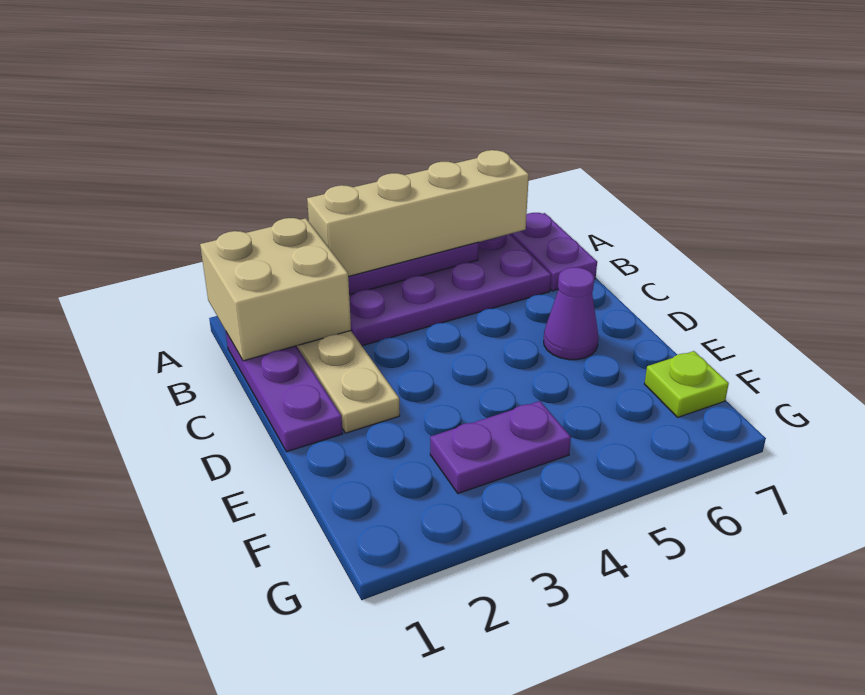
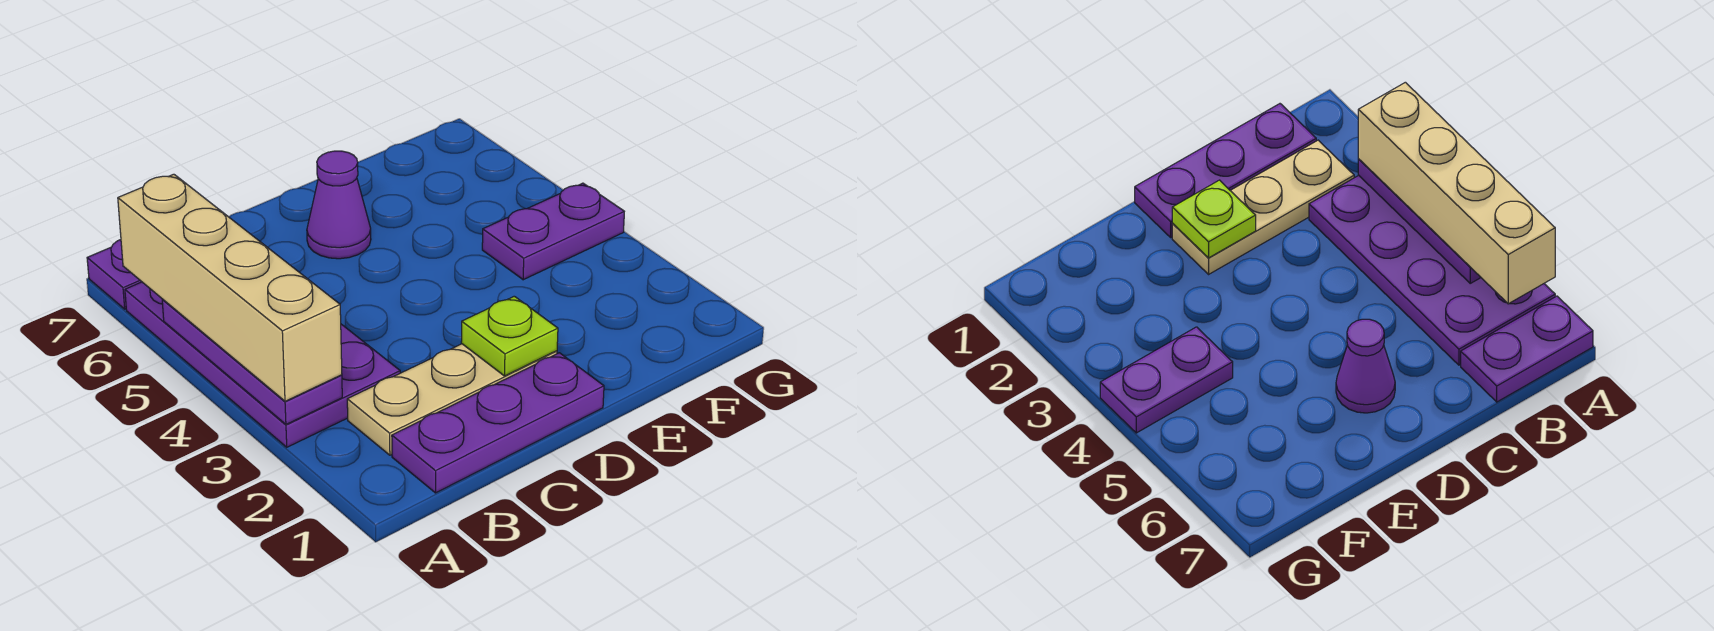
tan brick A1:B2 level 2 -> none
purple plate F3:F4 level 1 -> purple plate F4:G4 level 1
lime plate F7 level 1 -> lime plate D2 level 2

